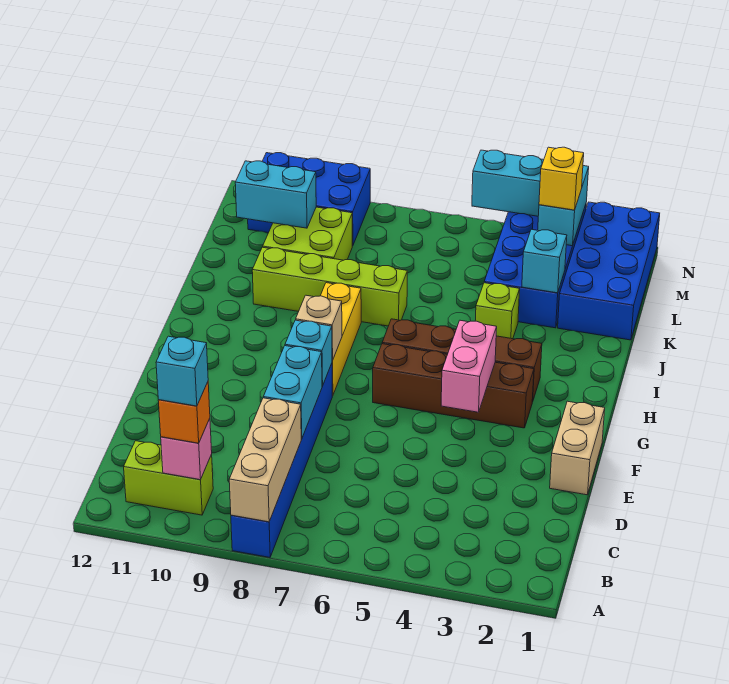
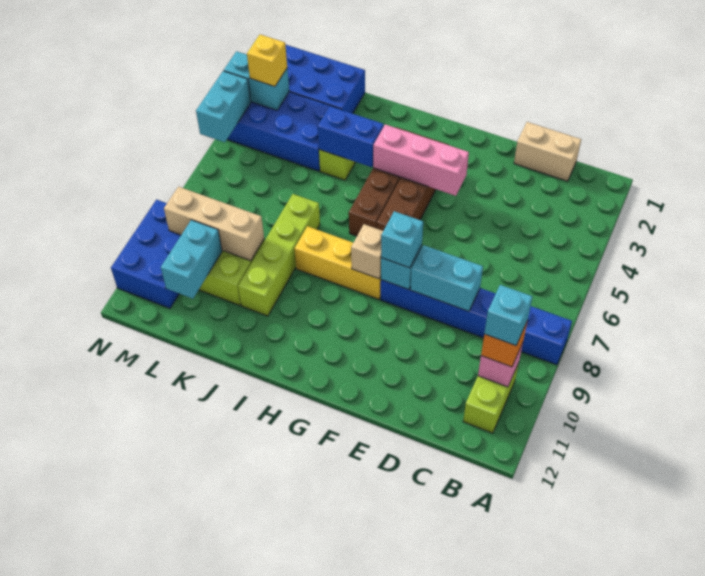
tan brick A8:C8 level 2 -> tan brick K9:M9 level 2
tan brick E1:F1 level 1 -> tan brick C1:D1 level 1
pink brick F4:G4 level 2 -> pink brick F4:H4 level 2
none -> blue brick I4:J4 level 2
cyan brick K3 level 2 -> cyan brick F8 level 3

